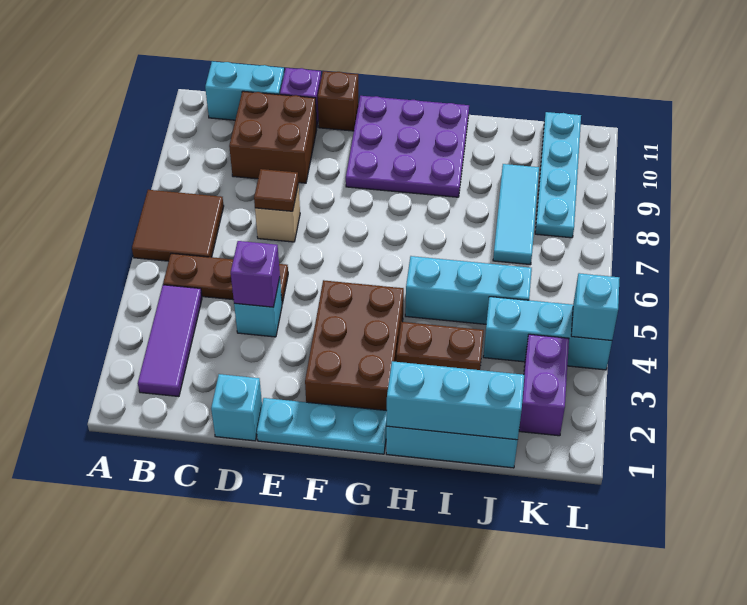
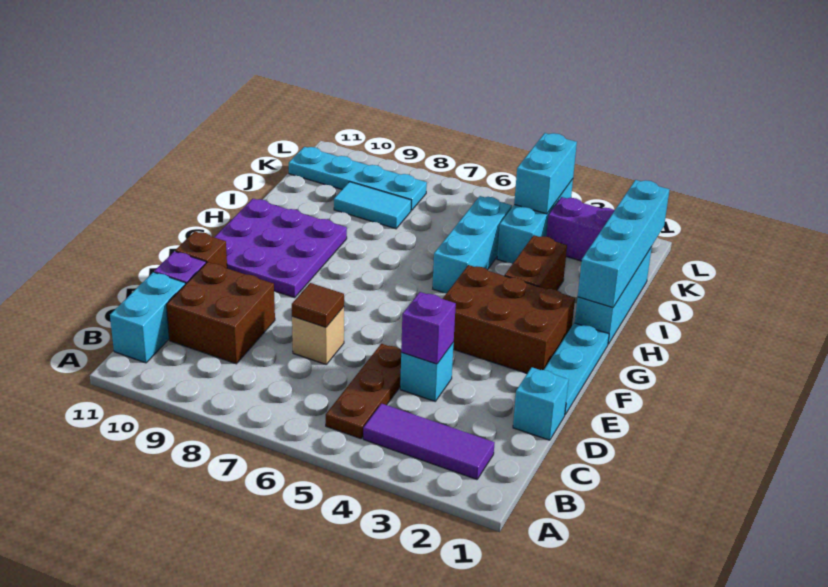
brown tile A6:B7 level 1 -> none
cyan brick H1:J1 level 2 -> cyan brick H1:K1 level 2
cyan tile J7:J9 level 1 -> cyan tile J8:J9 level 1
cyan brick L4 level 2 -> cyan brick K4:L4 level 2

